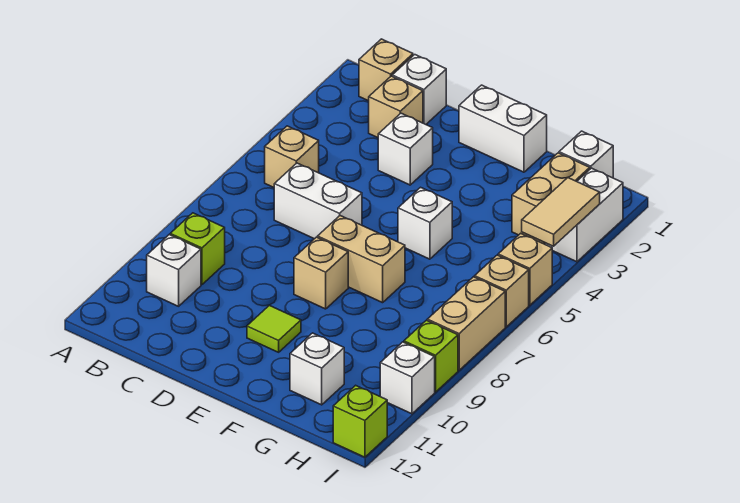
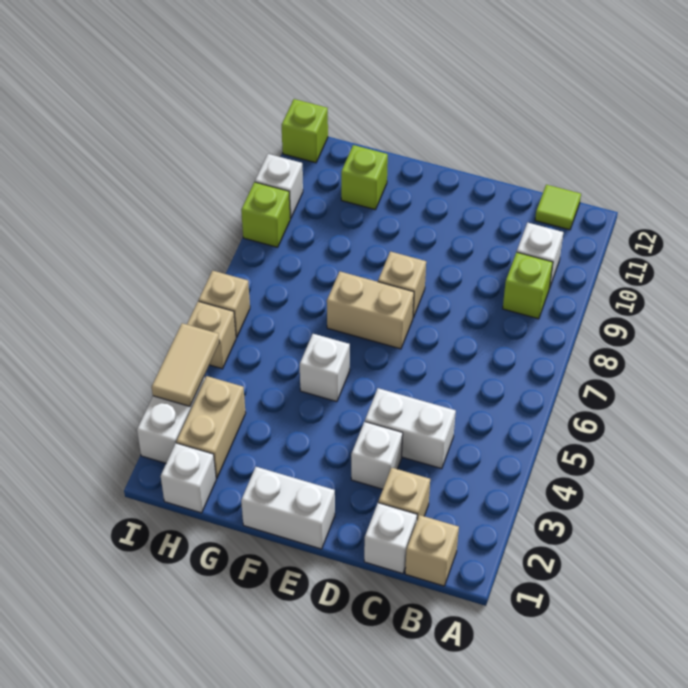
tan brick B5 level 1 -> none
white brick C6:D6 level 1 -> white brick C4:D4 level 1
lime tile E10 level 1 -> lime tile B12 level 1
white brick G11 level 1 -> lime brick G11 level 1
tan brick I7:I8 level 1 -> none

